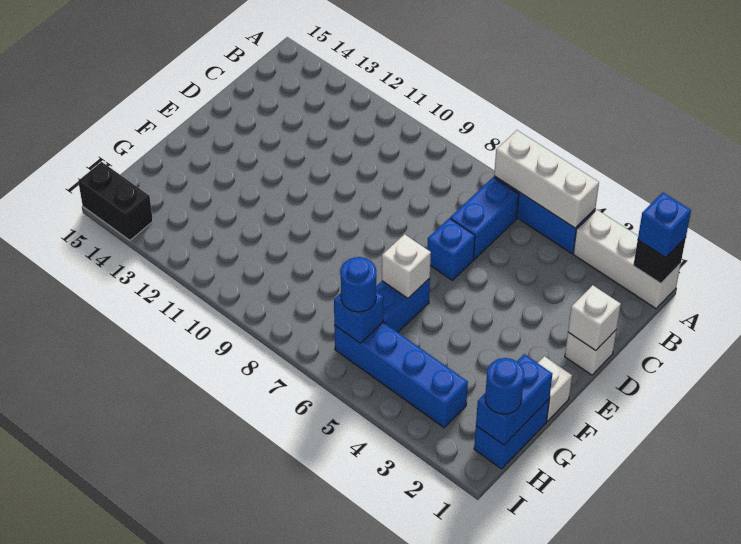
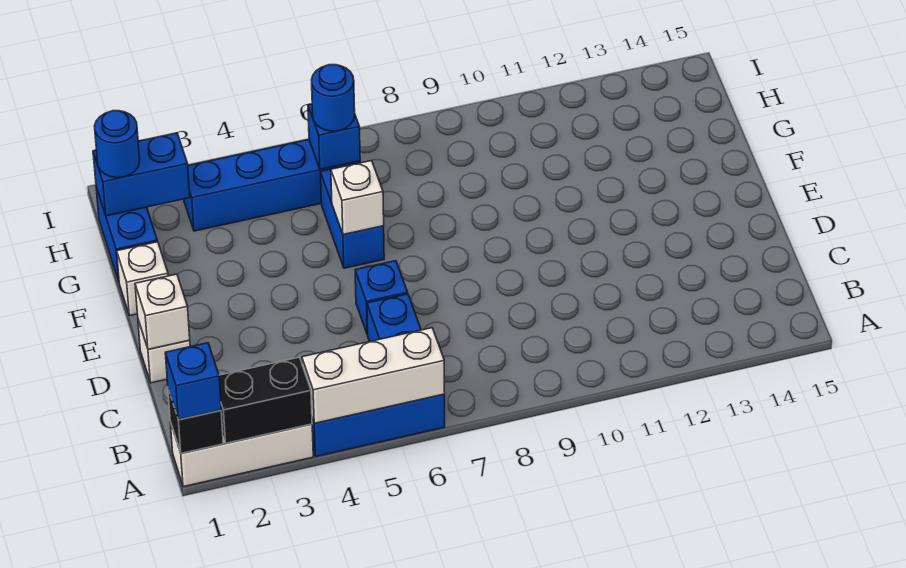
blue brick G1:H1 level 2 -> blue brick H1:H2 level 2
black brick I14:I15 level 1 -> black brick A2:A3 level 2

